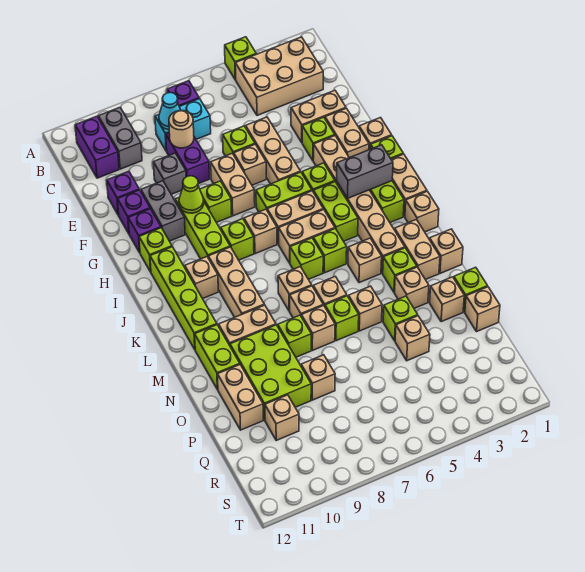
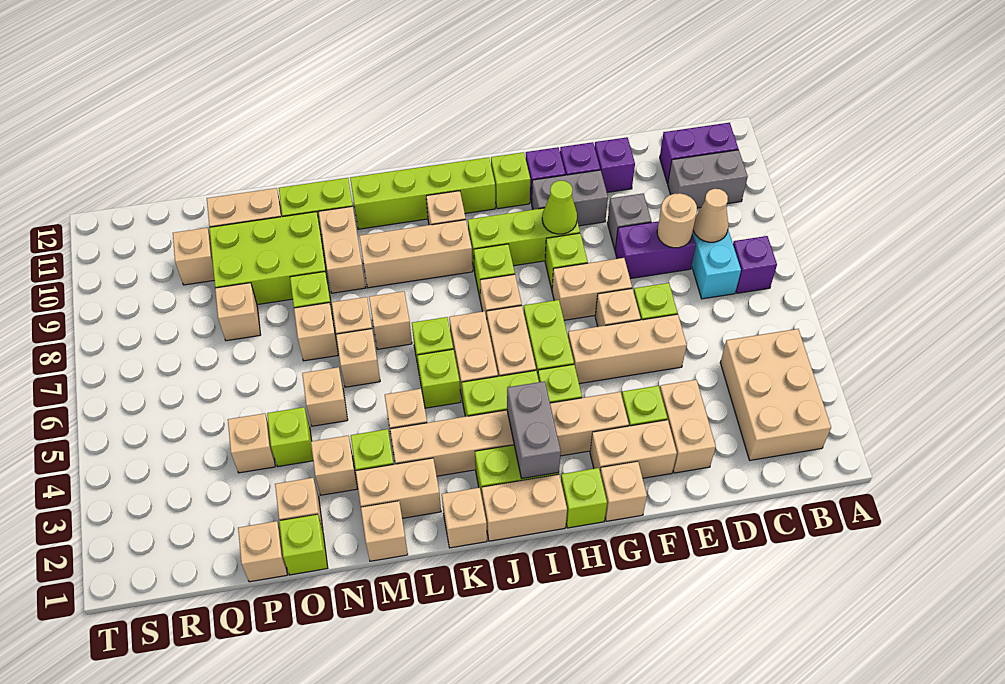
lime brick A4 level 1 -> none
cyan cone C8 level 2 -> tan cone C8 level 2
lime brick N6 level 1 -> none

